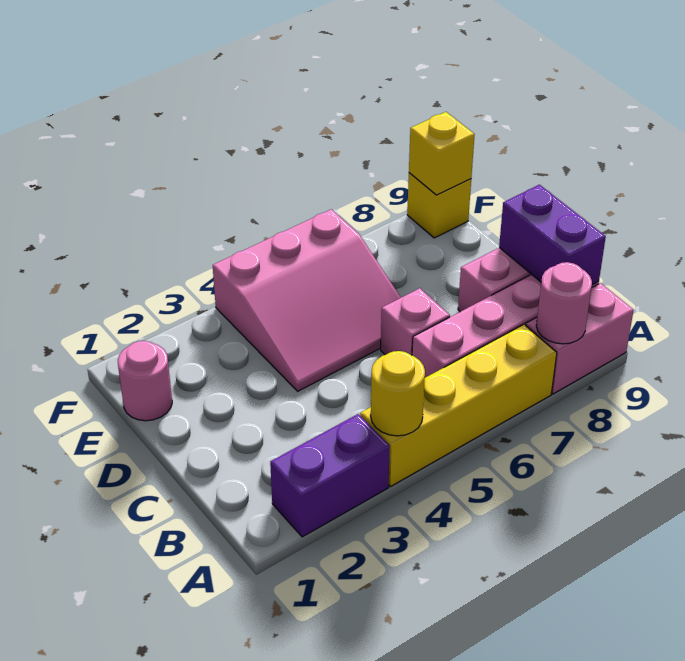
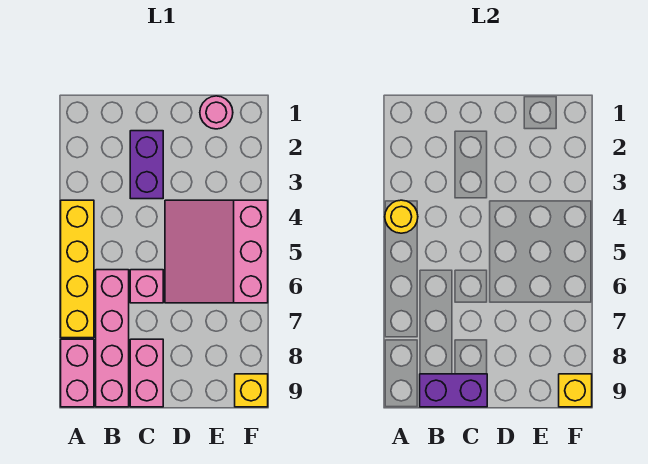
purple brick A2:A3 level 1 -> purple brick C2:C3 level 1
pink round brick A8 level 2 -> none

